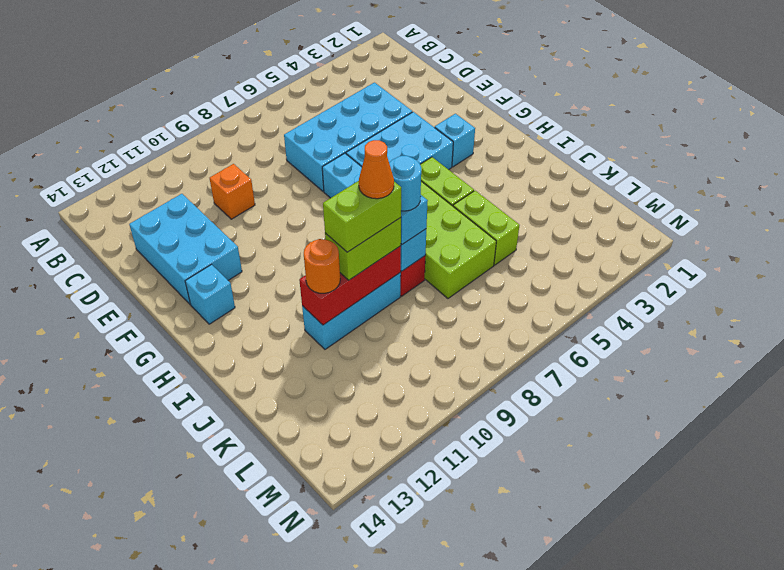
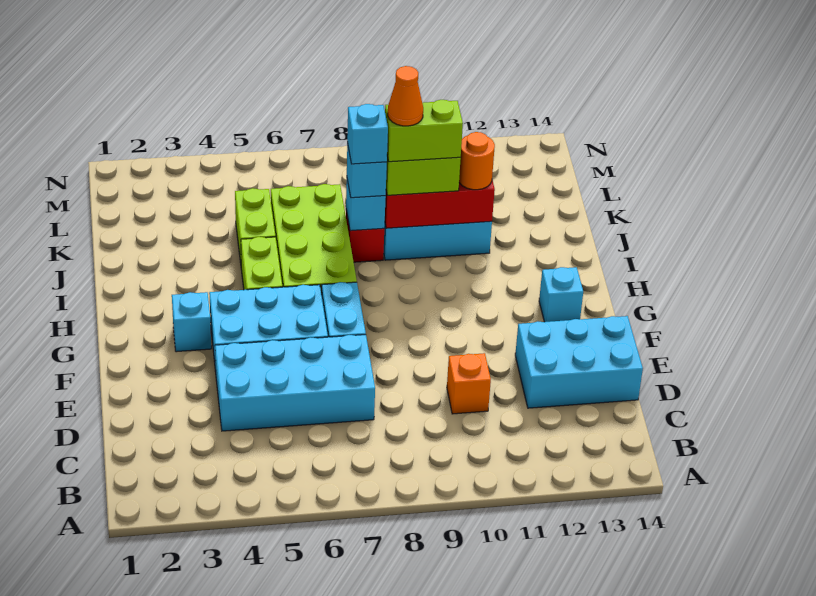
cyan brick D12:F13 level 1 -> cyan brick D12:E14 level 1
cyan round brick J8 level 4 -> cyan brick J8 level 4

